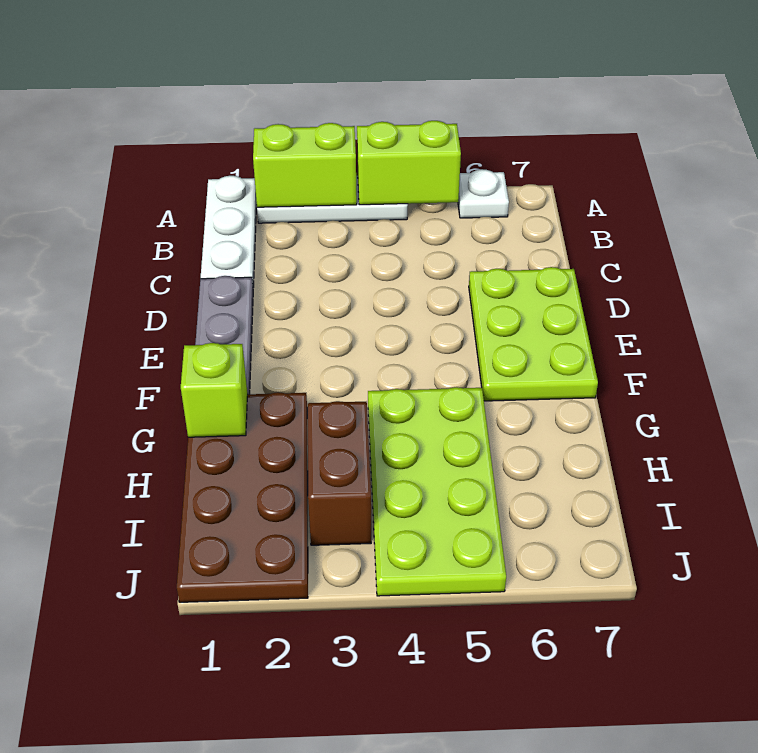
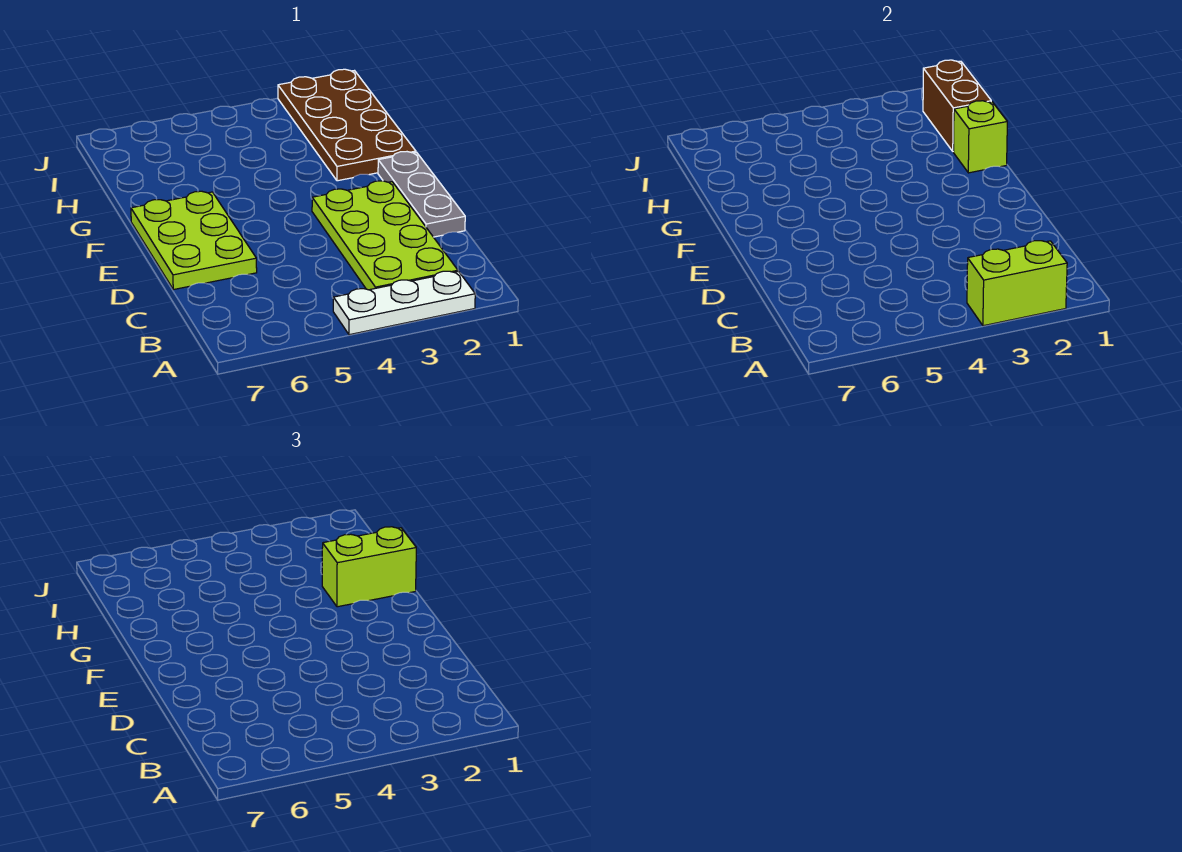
white plate A1:C1 level 1 -> none
lime brick A4:A5 level 2 -> lime brick G1:G2 level 3
white plate A6 level 1 -> none
lime plate G4:J5 level 1 -> lime plate B2:E3 level 1
brown brick H3:I3 level 1 -> brown brick H1:I1 level 2

